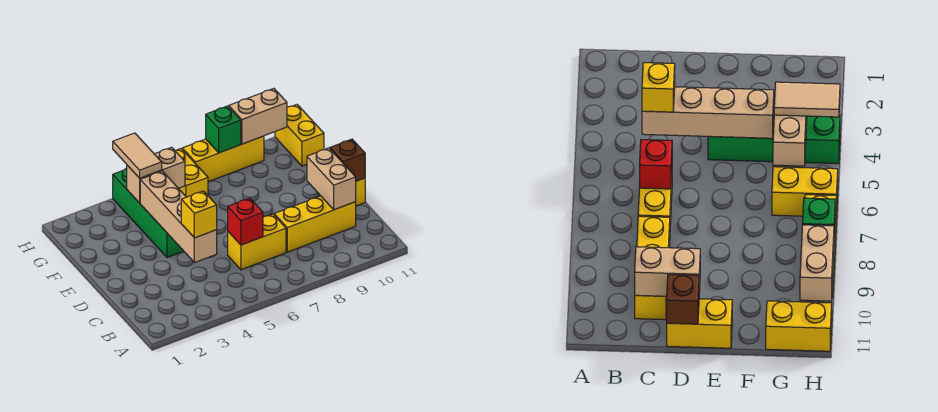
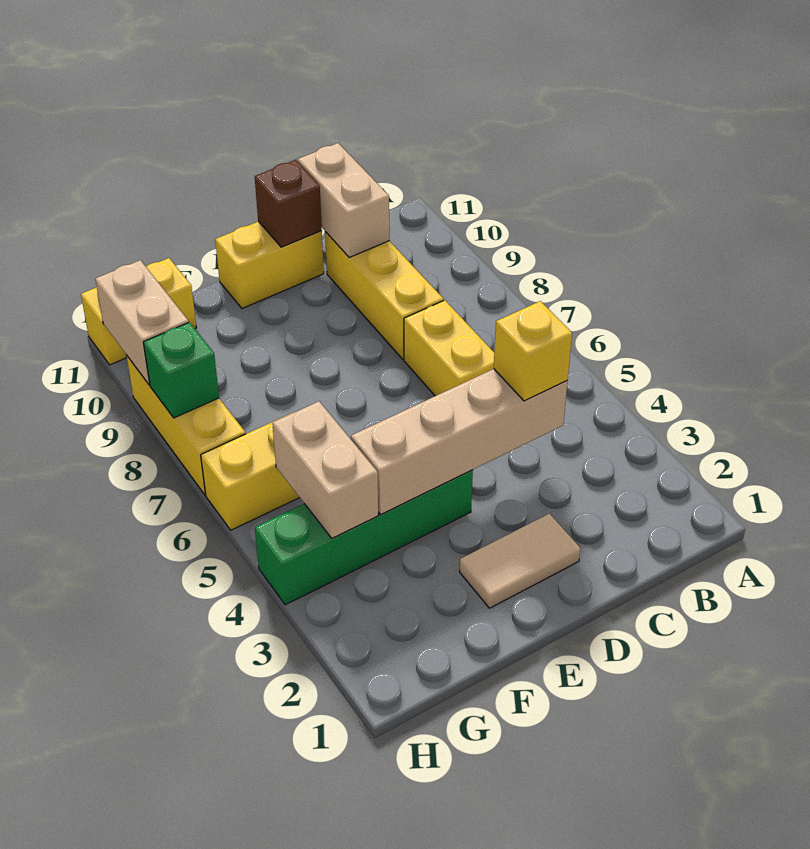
red brick C6 level 2 -> none
tan brick C10:D10 level 2 -> tan brick C10:C11 level 2
tan tile G4:H4 level 3 -> tan tile D2:E2 level 1

